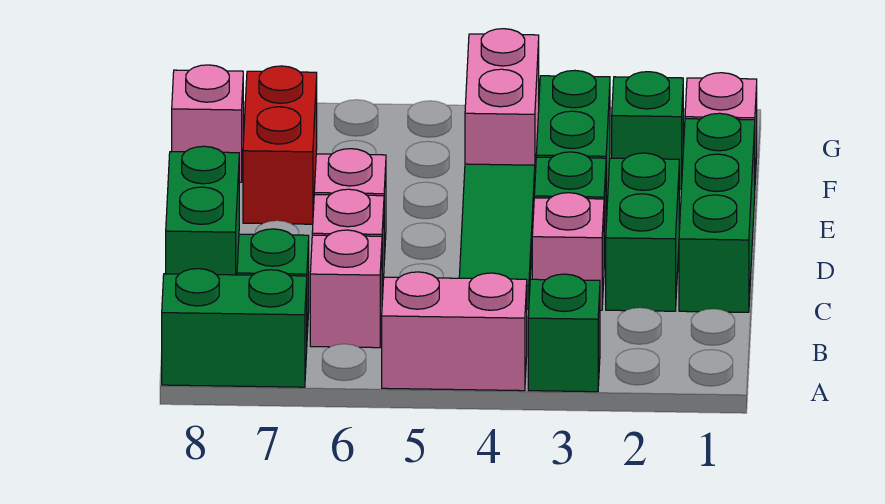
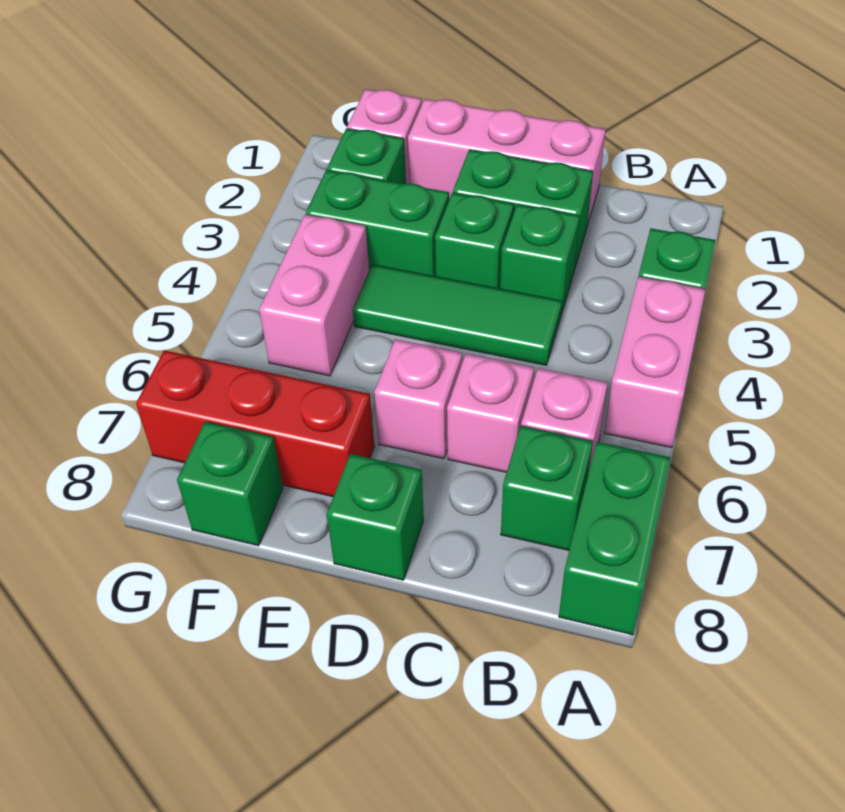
green brick C1:E1 level 1 -> pink brick C1:E1 level 1
pink brick C3 level 1 -> green brick C3 level 1
green brick C8:D8 level 1 -> green brick D8 level 1
red brick E7:F7 level 1 -> red brick E7:G7 level 1
pink brick F4:G4 level 1 -> pink brick F4:F5 level 1
pink brick F8 level 1 -> green brick F8 level 1

